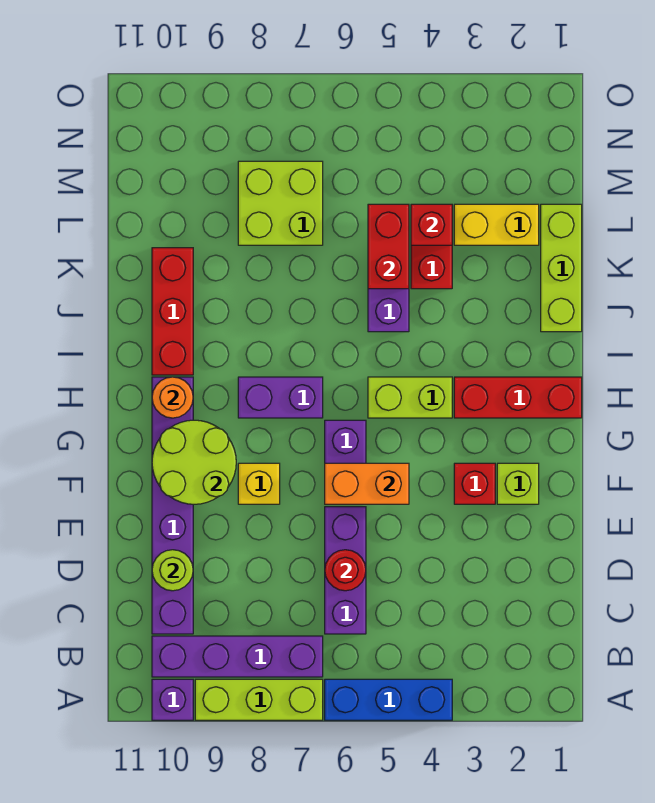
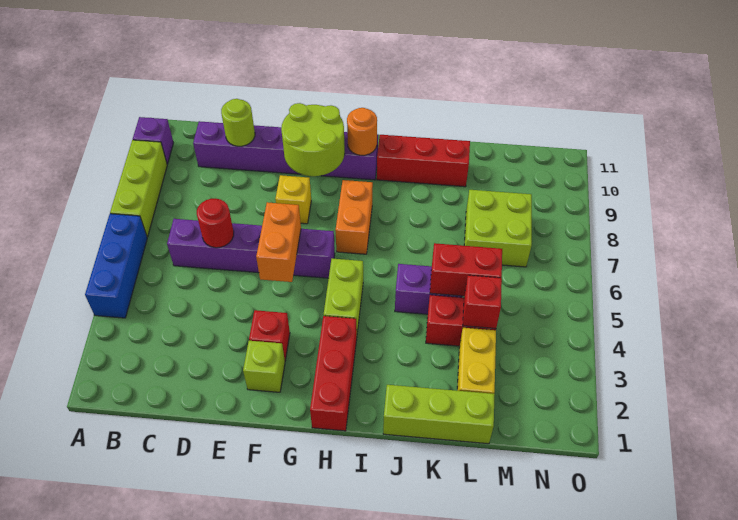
purple brick B7:B10 level 1 -> none
purple brick H7:H8 level 1 -> orange brick H7:H8 level 1

